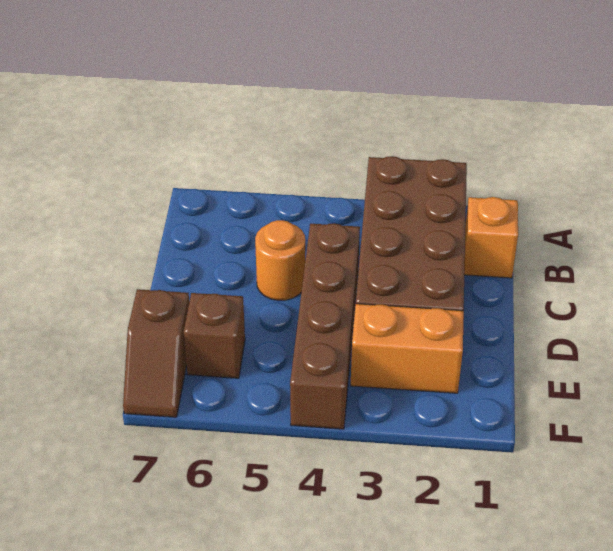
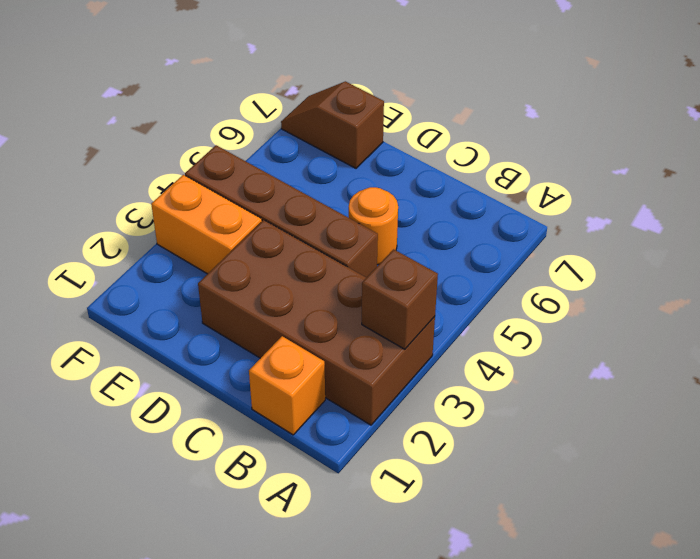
orange brick E2:E3 level 1 -> orange brick E3:F3 level 1
brown brick E6 level 1 -> brown brick A3 level 2

